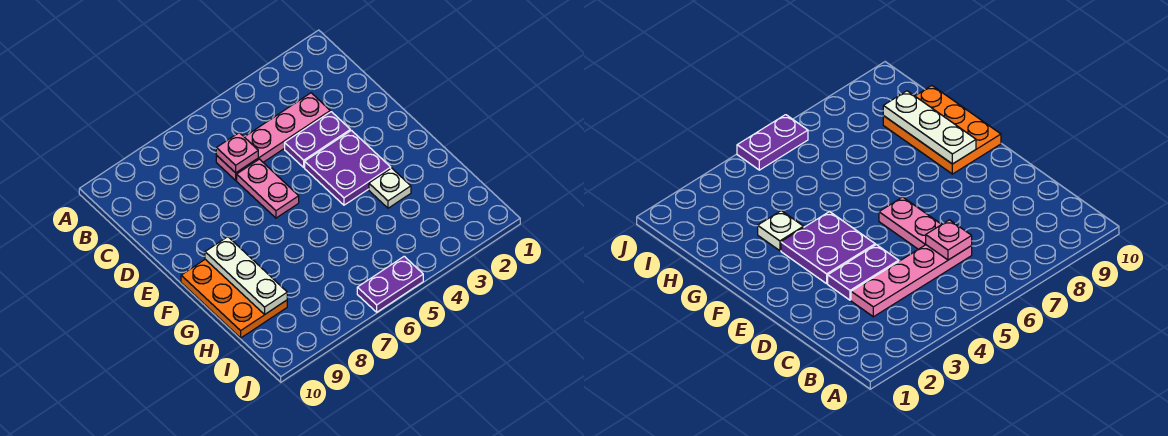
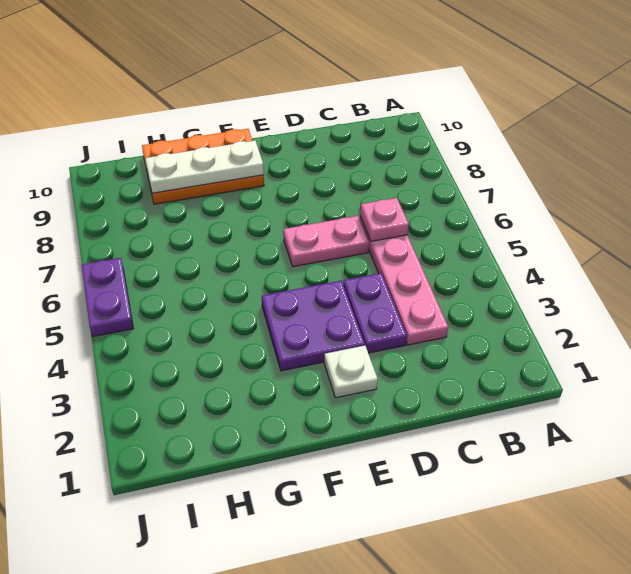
white plate G3 level 1 -> white plate E2 level 1

